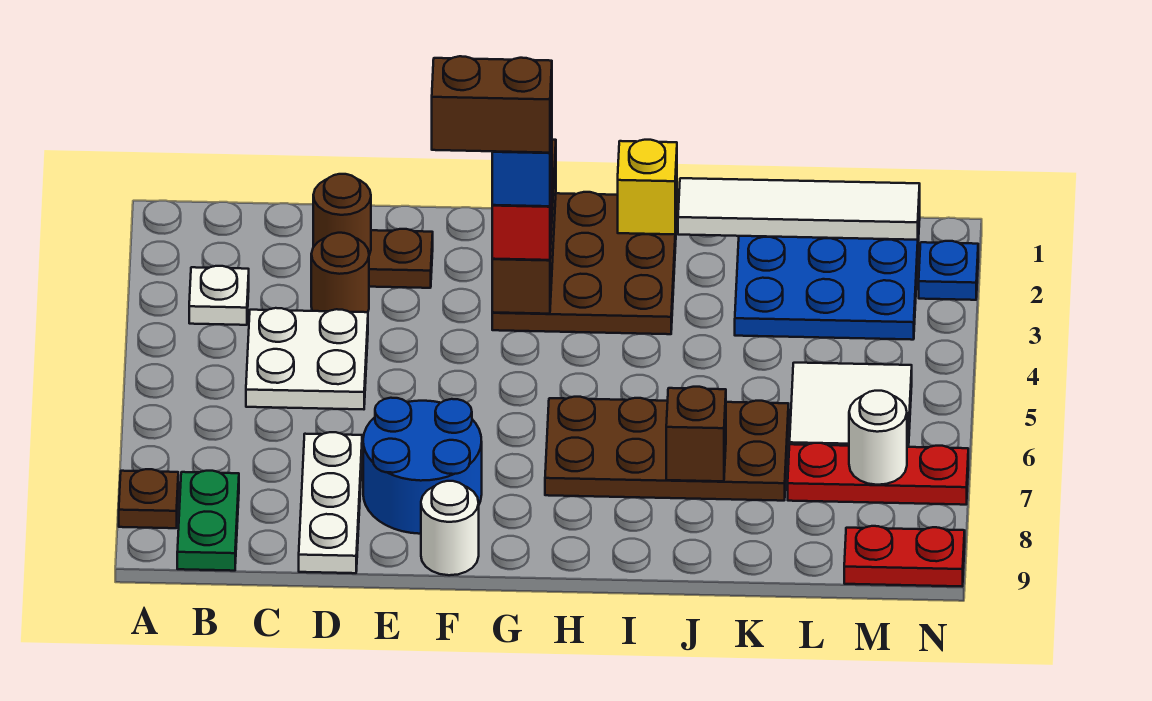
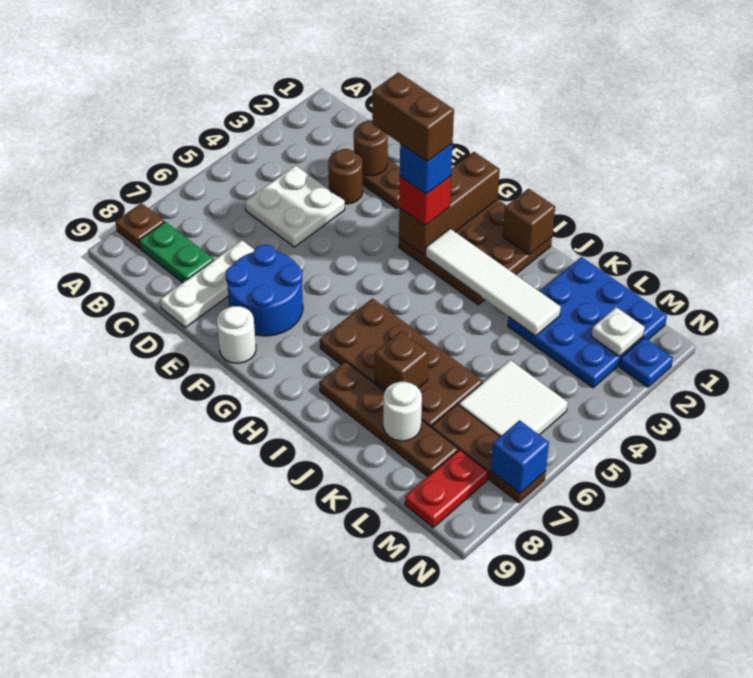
white plate B3 level 1 -> white plate M2 level 2
green plate B8:B9 level 1 -> green plate B8:C8 level 1
yellow brick I1 level 2 -> brown brick I1 level 2
none -> brown plate I8:L8 level 1
white tile J1:M1 level 2 -> white tile H3:K3 level 2
red plate L7:N7 level 1 -> brown plate L7:N7 level 1
white round brick M7 level 2 -> white round brick K8 level 2
red plate M9:N9 level 1 -> red plate M8:M9 level 1
none -> blue brick N7 level 2

